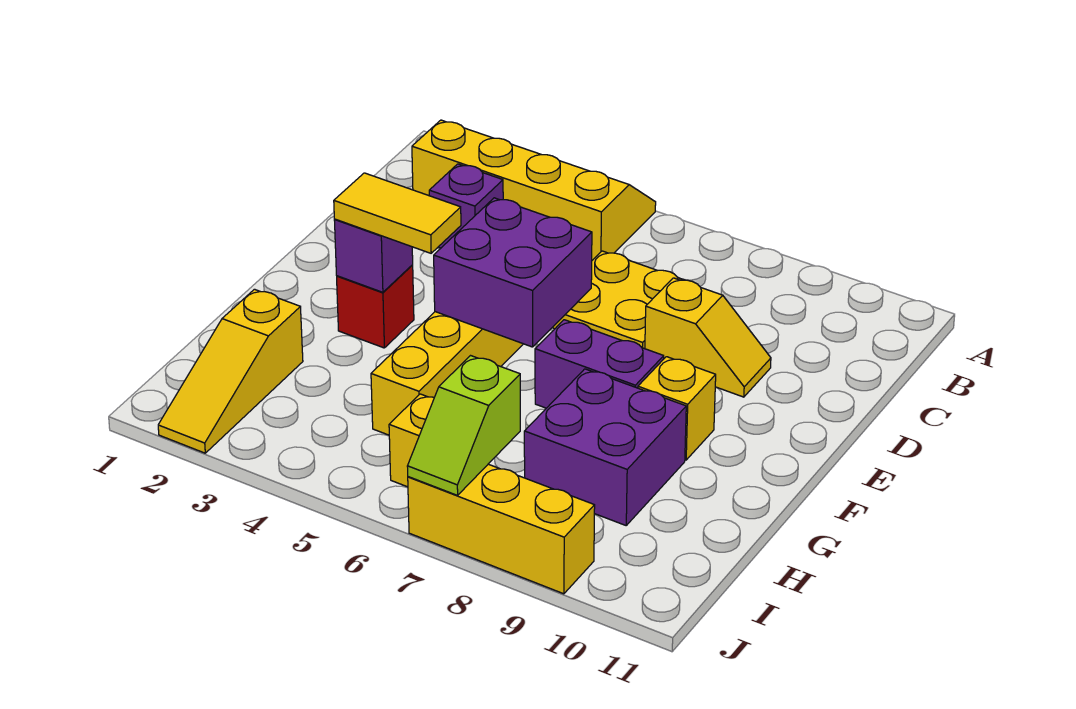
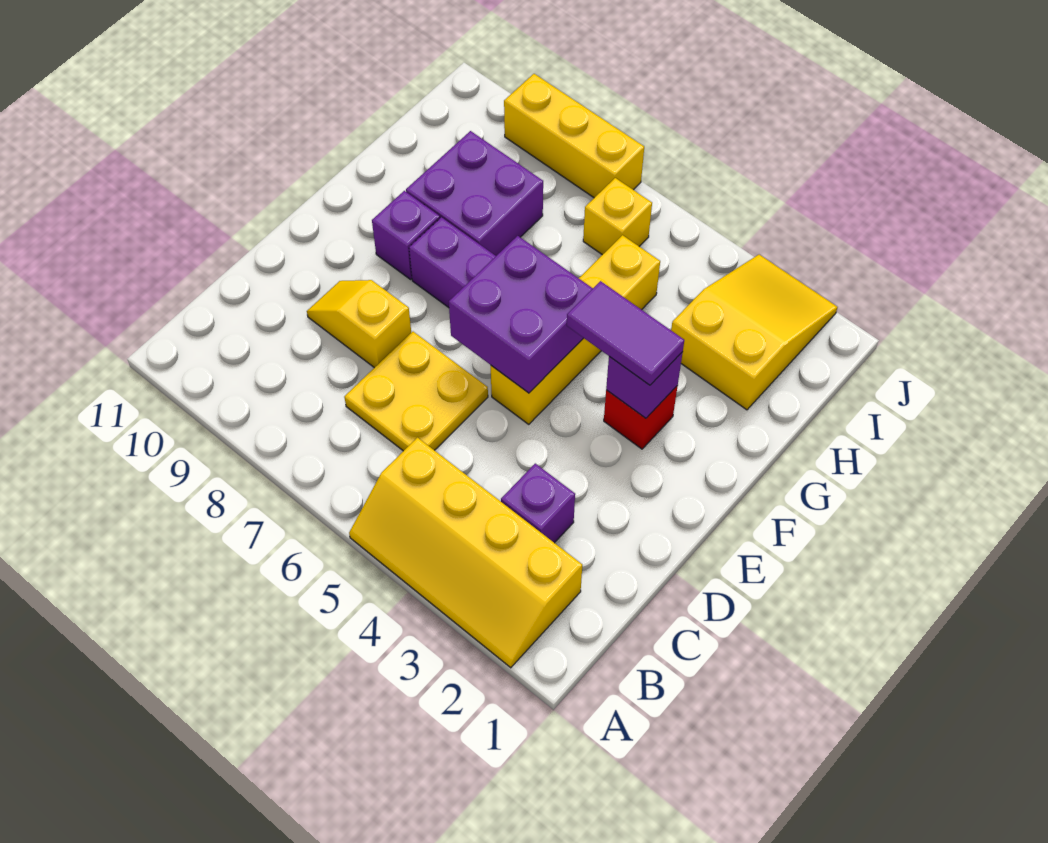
yellow tile F3:F4 level 3 -> purple tile F3:F4 level 3
yellow brick F9 level 1 -> purple brick F9 level 1
yellow slope H2:J2 level 1 top H -> yellow slope H2:J3 level 1 top H
lime slope I7:J7 level 2 top I -> none

